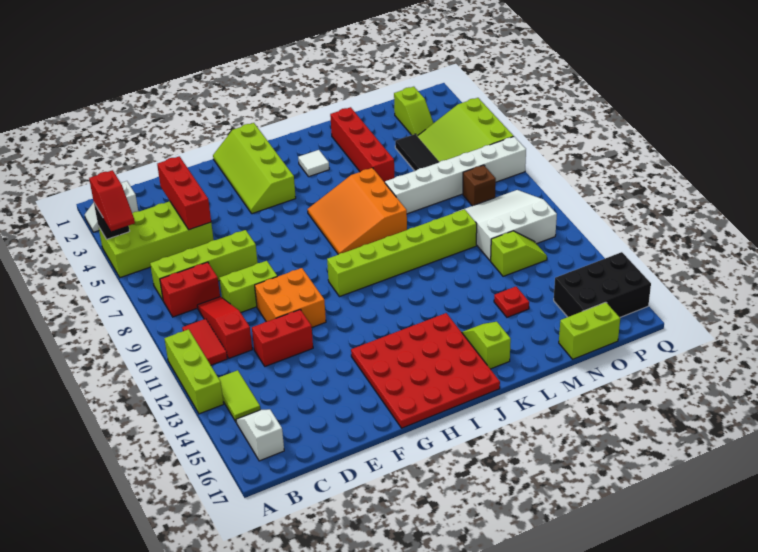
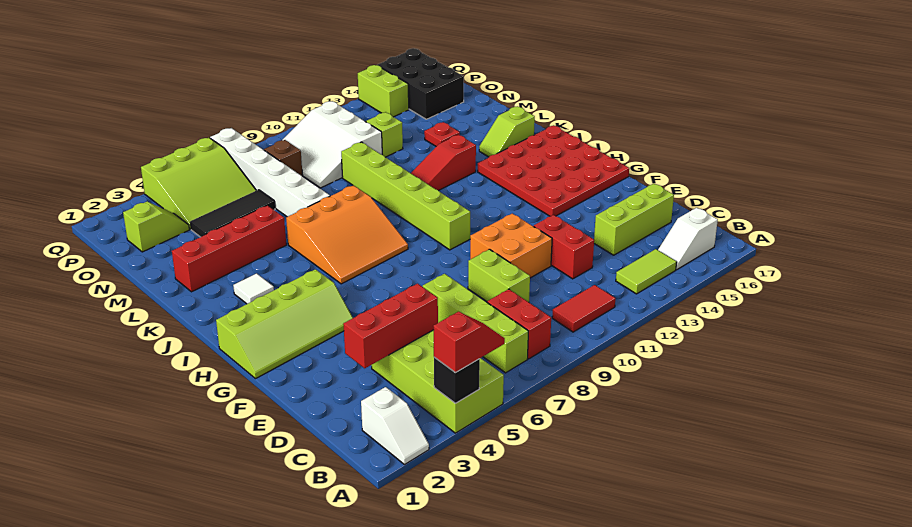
lime brick A11:A13 level 1 -> lime brick D14:D16 level 1
red slope C9:C11 level 1 top 11 -> red slope K11:K13 level 1 top 13
lime brick N17:O17 level 1 -> lime brick P14:Q14 level 1

